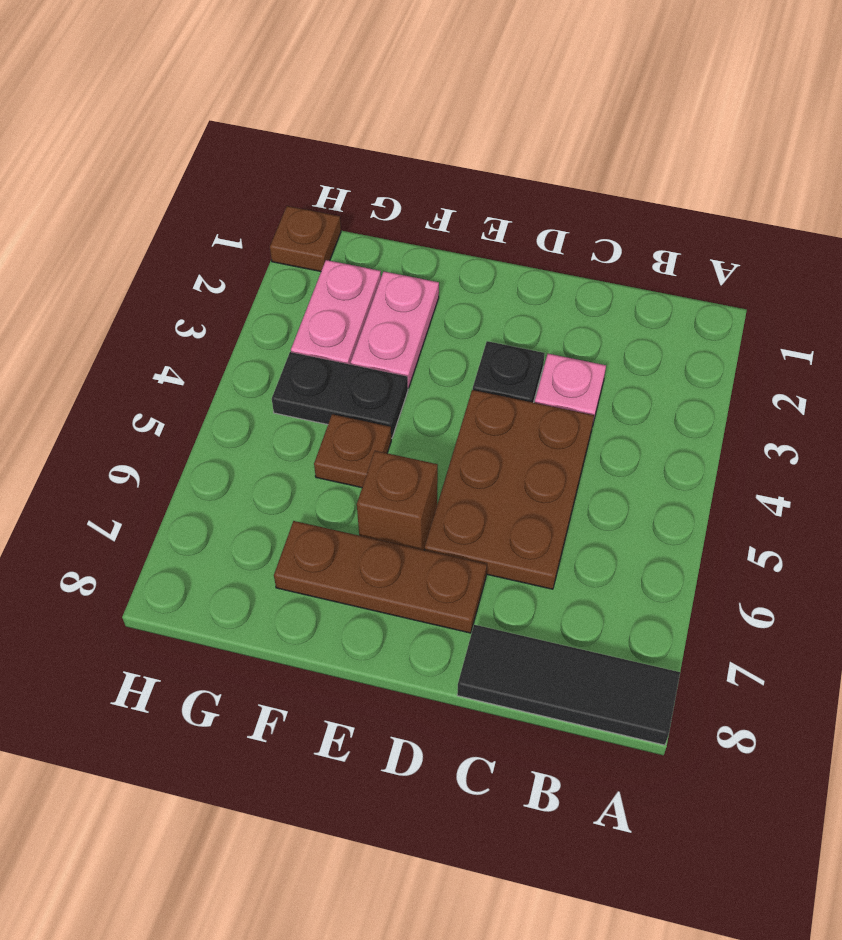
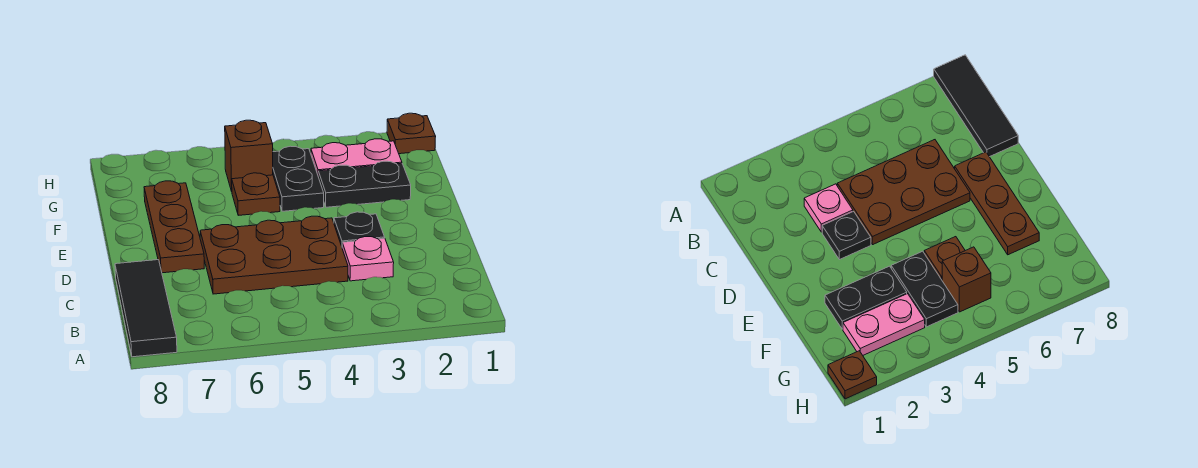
brown brick E6 level 1 -> brown brick G5 level 1
pink plate F2:F3 level 1 -> black plate F2:F3 level 1

